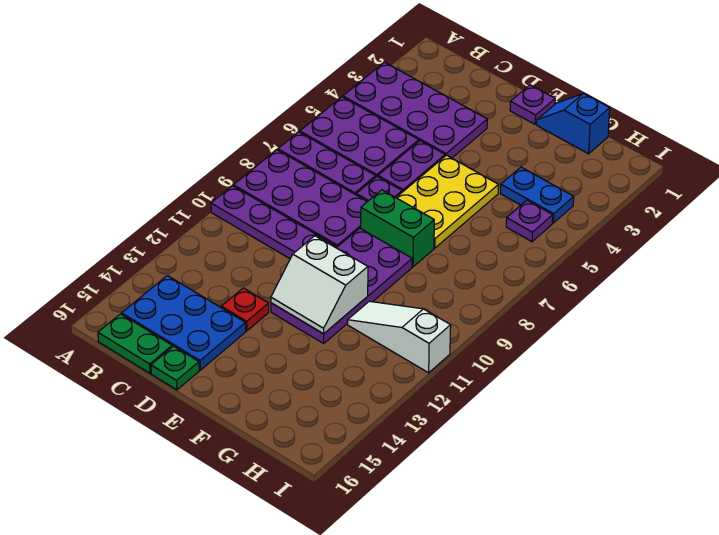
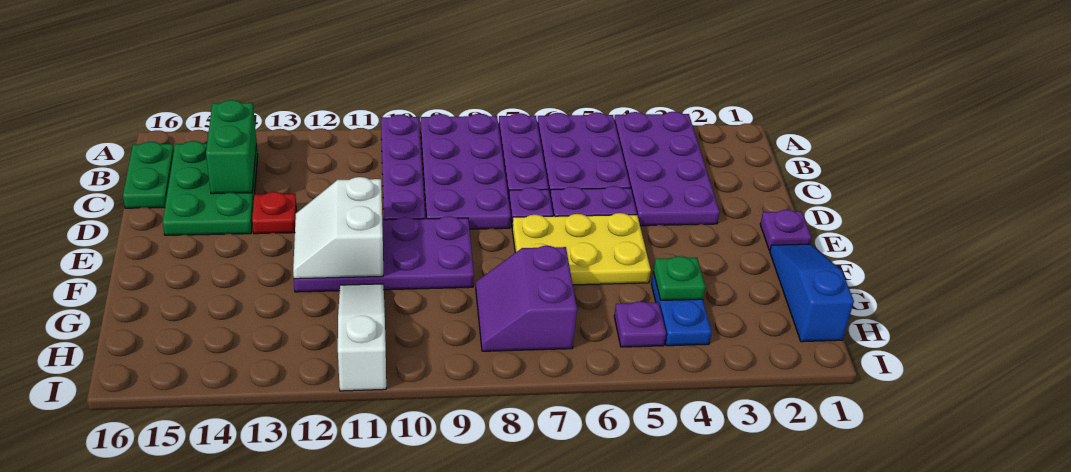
blue plate B14:D15 level 1 -> green plate B14:D15 level 1
green plate D16 level 1 -> green plate G4 level 2
green brick E8:F8 level 1 -> green brick B14:C14 level 2
blue slope F1:G1 level 1 top G -> blue slope F1:H1 level 1 top H
none -> purple slope G7:H8 level 1 top 7

